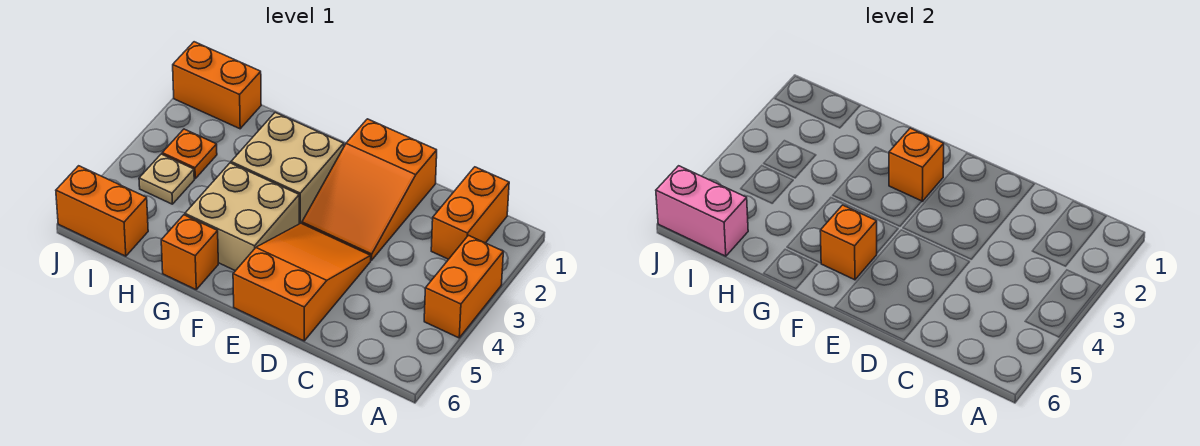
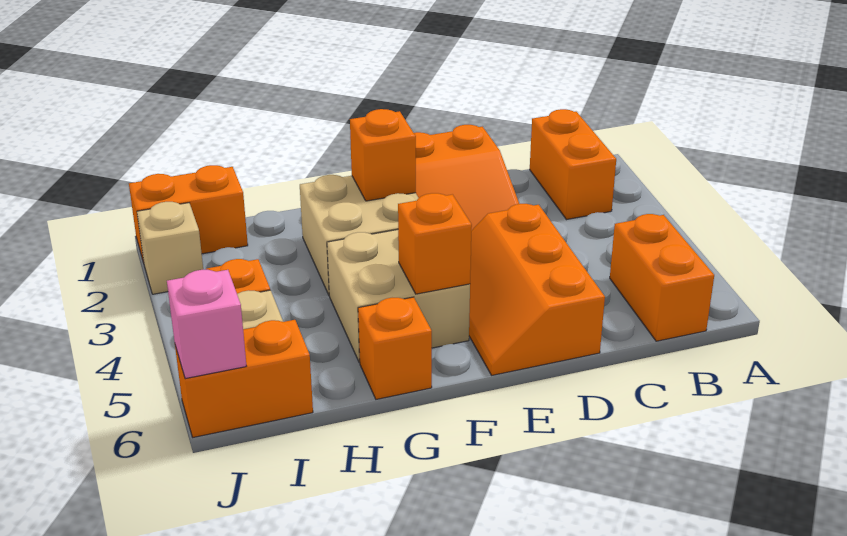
orange brick A3:A4 level 1 -> orange brick B5:B6 level 1
orange slope D4:E6 level 1 top 6 -> orange slope D4:E6 level 1 top D
pink brick I6:J6 level 2 -> pink brick J6 level 2
none -> tan brick J2 level 1

